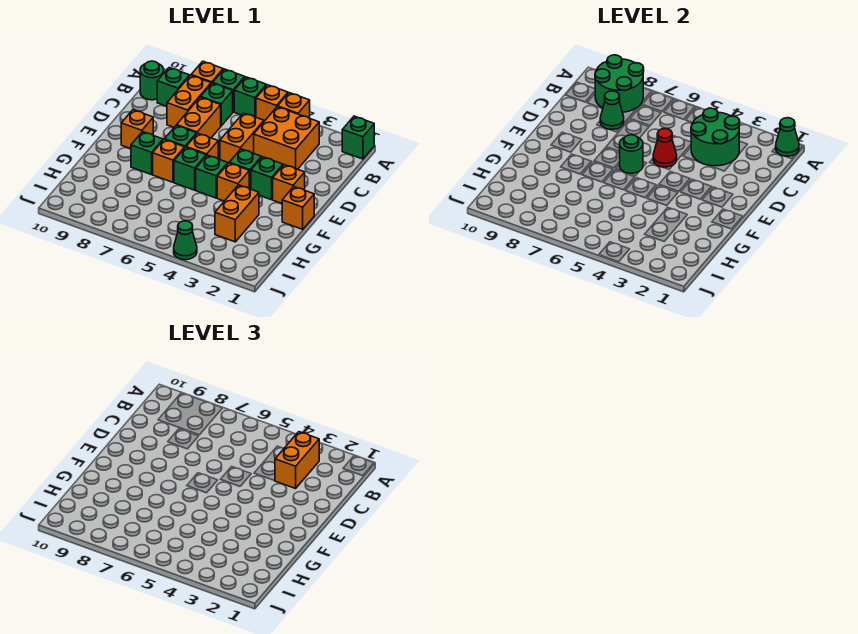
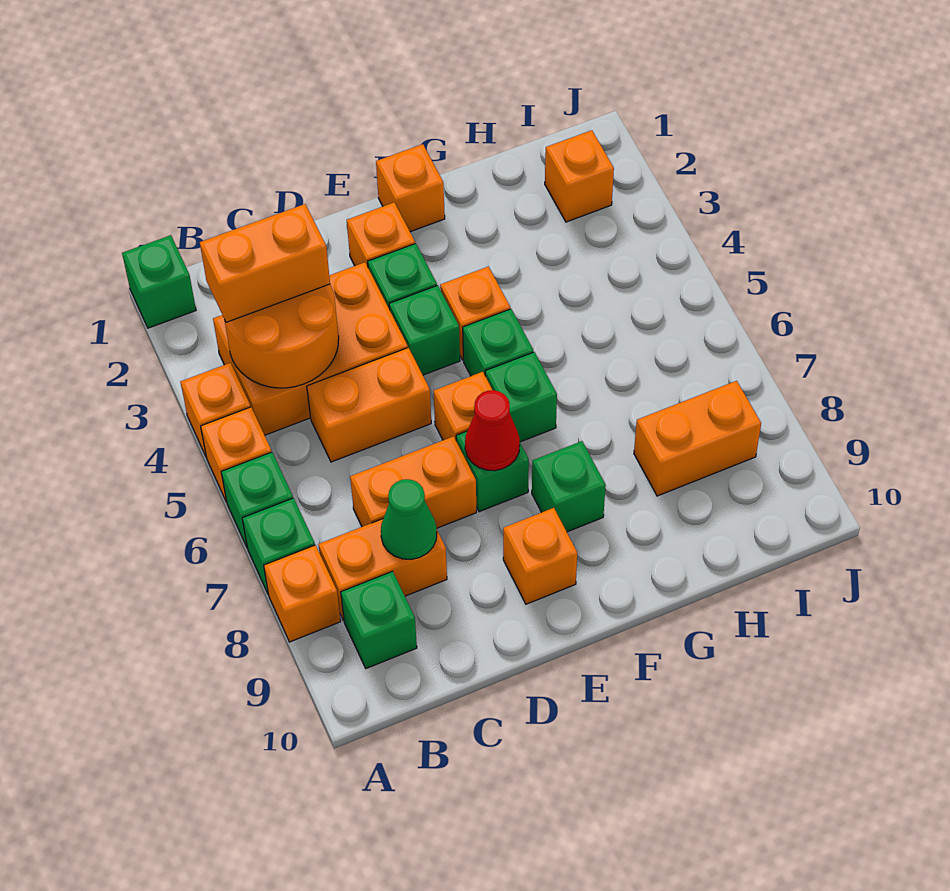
green cone A1 level 2 -> none
green round brick A8:B9 level 2 -> none
orange brick B3:C4 level 1 -> orange brick B3:D4 level 1
green round brick B3:C4 level 2 -> orange round brick B3:C4 level 2
green brick B7 level 1 -> none
green round brick B10 level 1 -> none
red cone D5 level 2 -> red cone E7 level 2
green round brick E6 level 2 -> none
orange brick F7 level 1 -> orange brick I2 level 1
orange brick G3:H3 level 1 -> orange brick H8:I8 level 1
green cone J4 level 1 -> none

